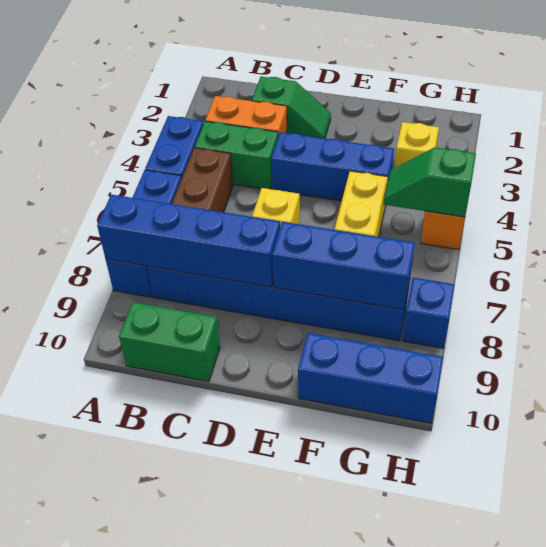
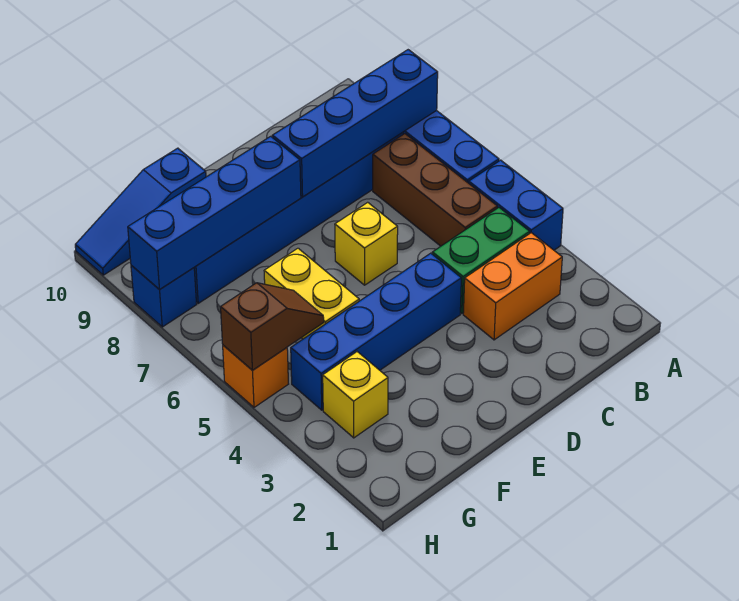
green brick B10:C10 level 1 -> none
green slope C2:D2 level 1 top C -> none
blue brick D4:F4 level 1 -> blue brick D4:G4 level 1
blue brick E8:G8 level 2 -> blue brick E8:H8 level 2
blue brick F10:H10 level 1 -> blue slope F10:H10 level 1 top F
green slope G5:H5 level 2 top H -> brown slope G5:H5 level 2 top H

